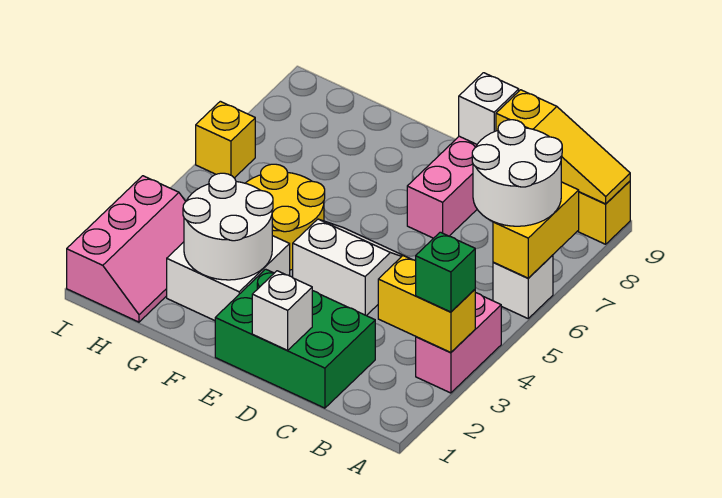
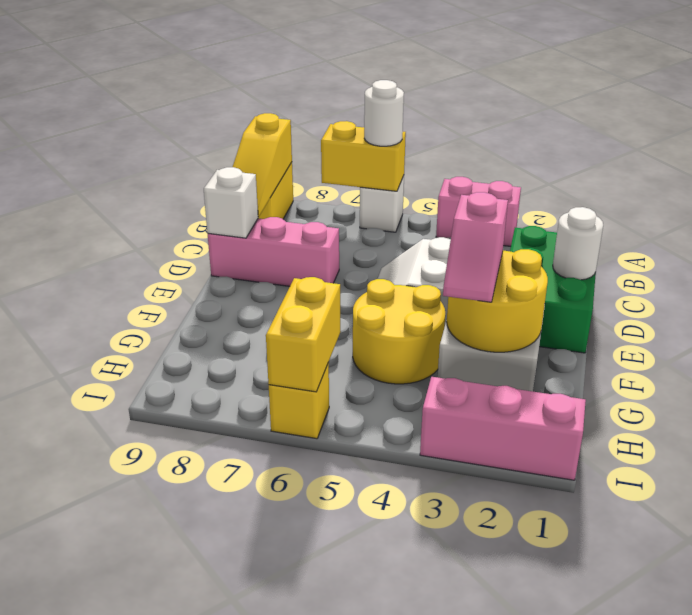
yellow brick A3:B3 level 2 -> yellow brick H6:I6 level 2
green brick A3 level 3 -> none
white round brick A6:B7 level 3 -> white round brick A6 level 3
yellow slope A9:C9 level 2 top C -> yellow slope A9:C9 level 2 top A
white brick D1 level 2 -> white round brick D1 level 2
white round brick F2:G3 level 2 -> yellow round brick F2:G3 level 2
none -> pink slope F3:G3 level 3 top F

